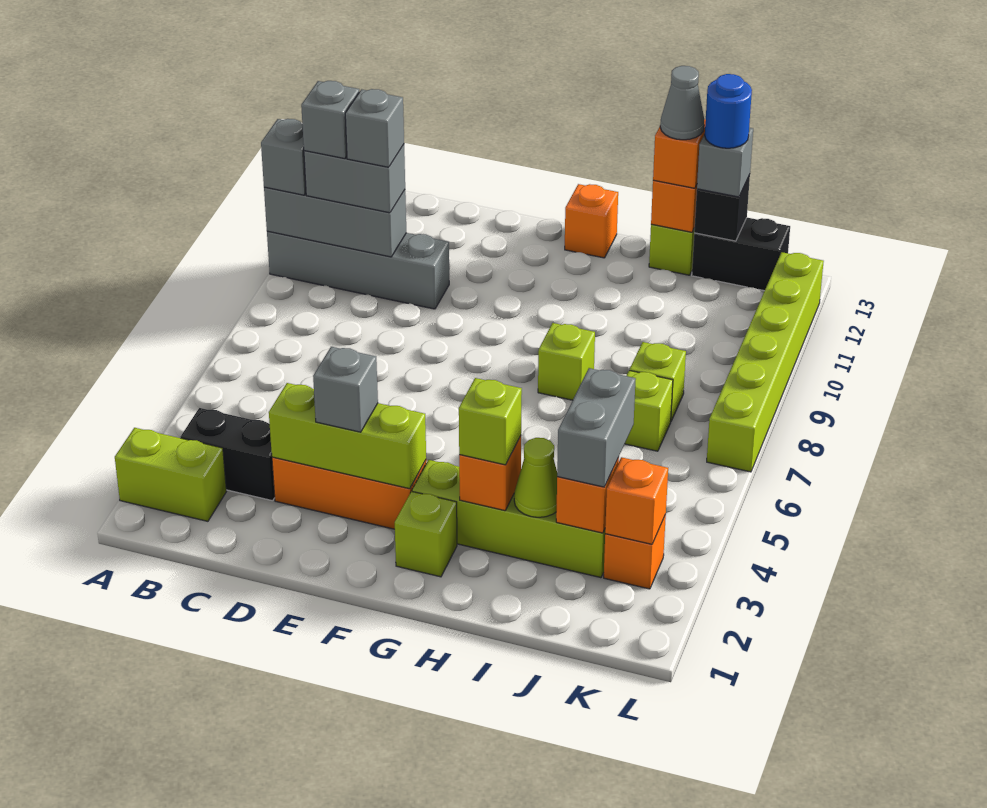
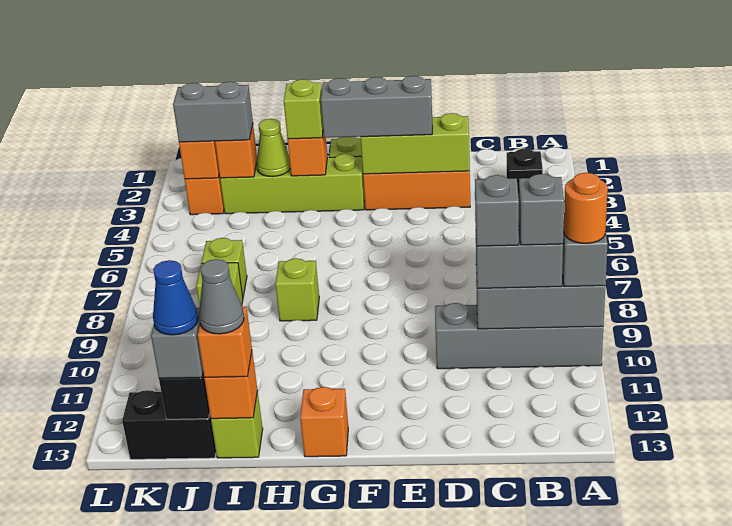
lime brick A2:B2 level 1 -> none
none -> orange round brick A10 level 4
black brick B3:C3 level 1 -> black brick B3 level 1
grey brick E3 level 3 -> grey brick E3:G3 level 3
grey brick J3:J4 level 3 -> grey brick J3:K3 level 3
blue round brick J13 level 4 -> blue cone J13 level 4
lime brick L7:L12 level 1 -> none

